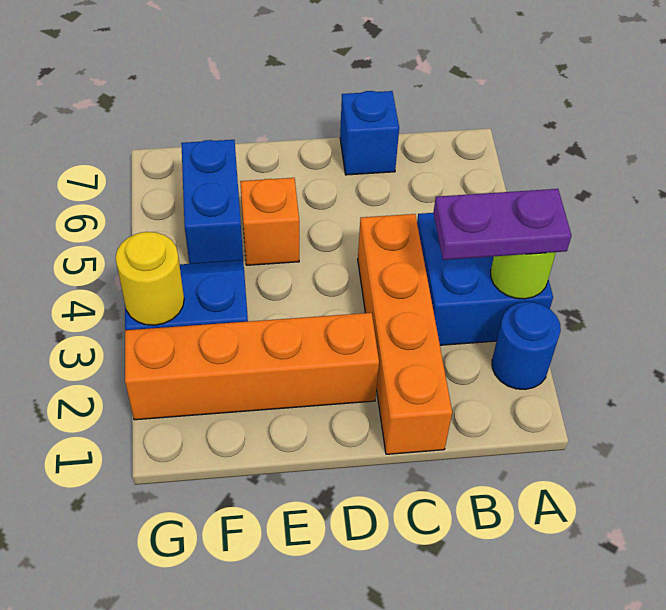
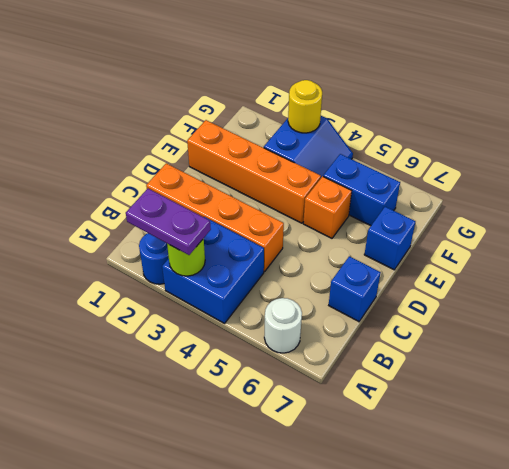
purple plate A3:B3 level 3 -> purple plate A2:A3 level 3
none -> white round brick A6 level 1
orange brick D2:G2 level 1 -> orange brick E1:E4 level 1
none -> blue brick E7 level 1

